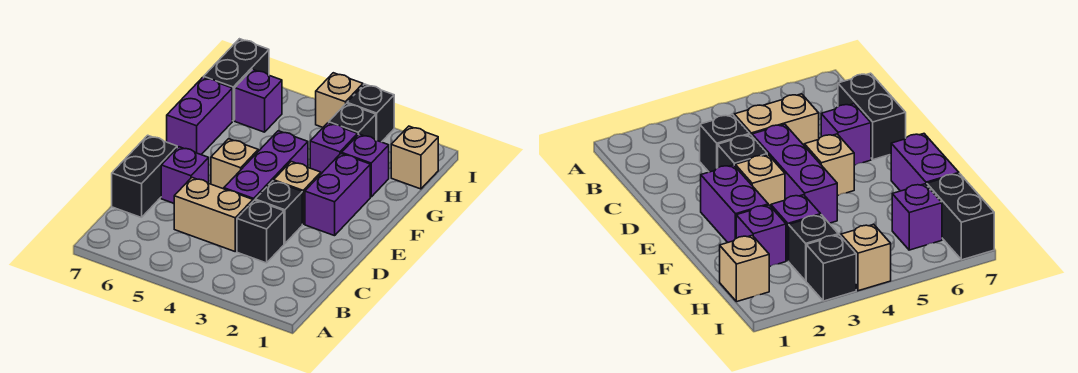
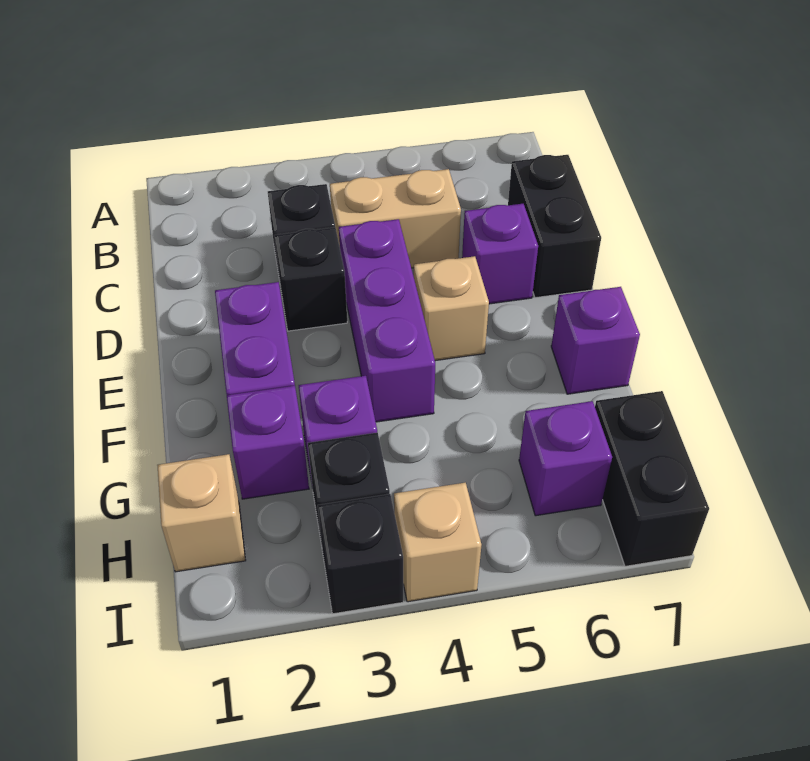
tan brick E3 level 1 -> none
purple brick F7:G7 level 1 -> purple brick F7 level 1

